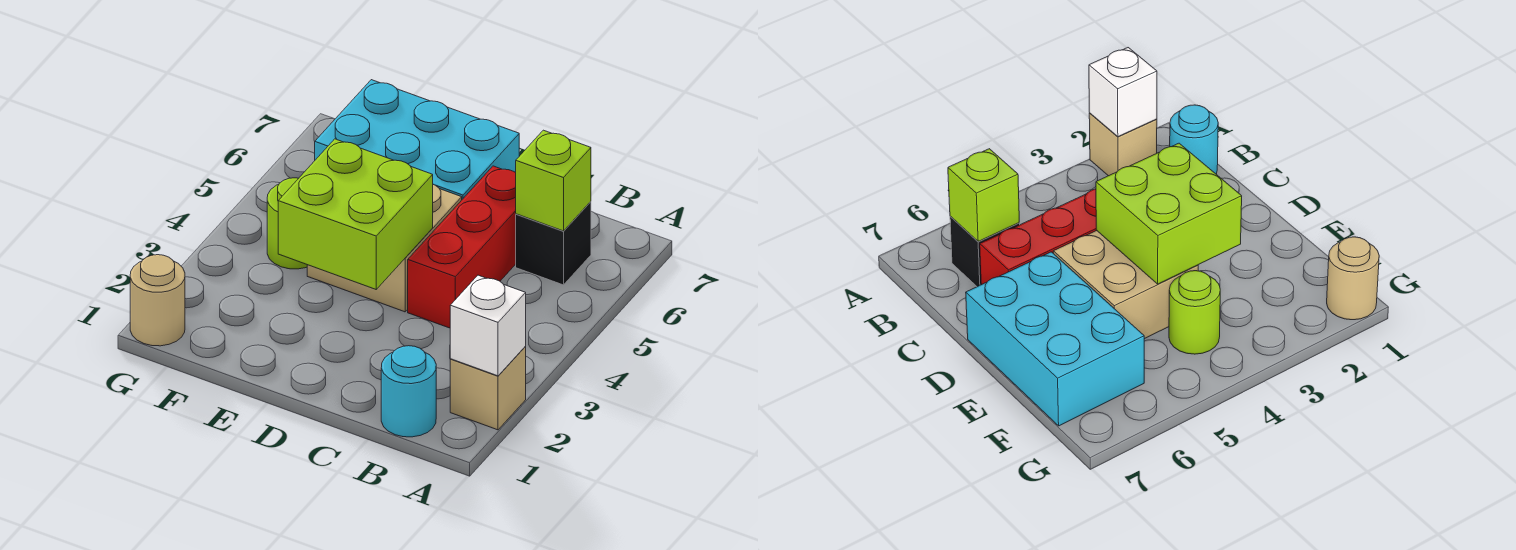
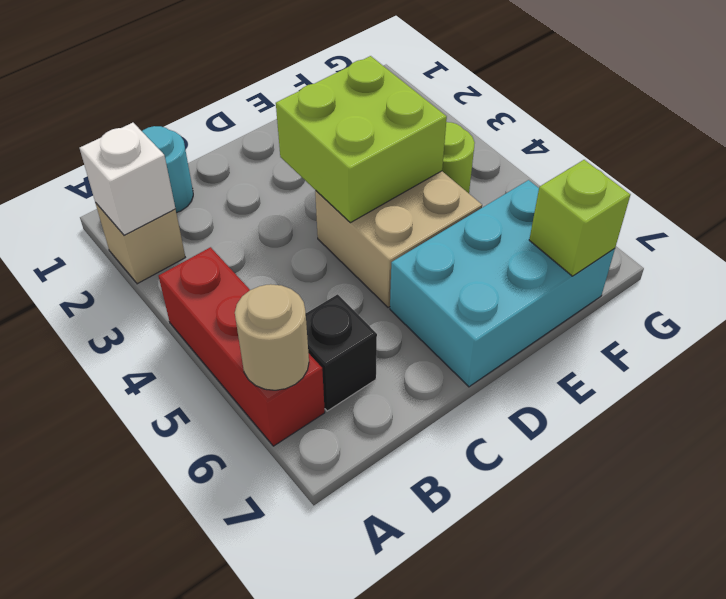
lime brick B6 level 2 -> lime brick F7 level 2
red brick C4:C6 level 1 -> red brick A4:A6 level 1
tan round brick G1 level 1 -> tan round brick A6 level 2

